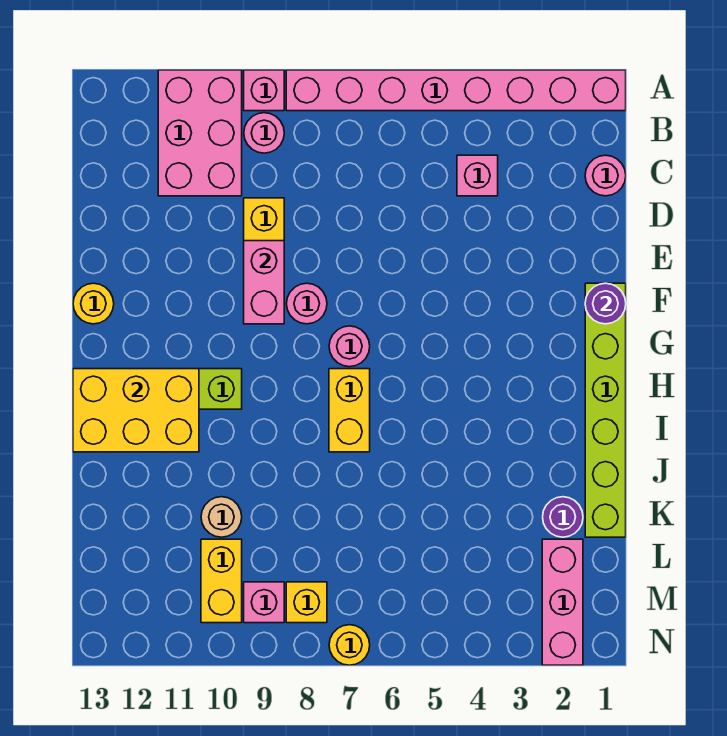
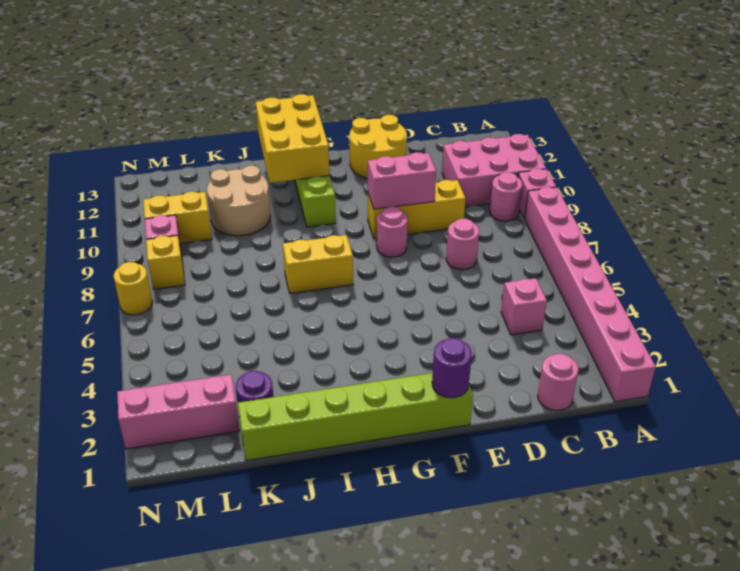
yellow round brick F13 level 1 -> yellow round brick E12:F13 level 1
pink round brick G7 level 1 -> pink round brick D7 level 1
tan round brick K10 level 1 -> tan round brick J10:K11 level 1

